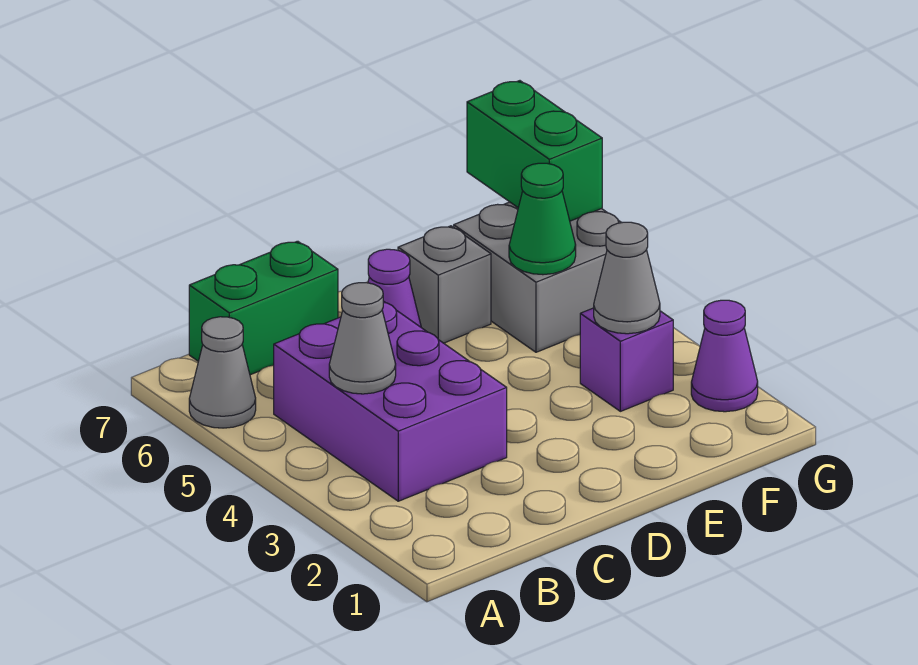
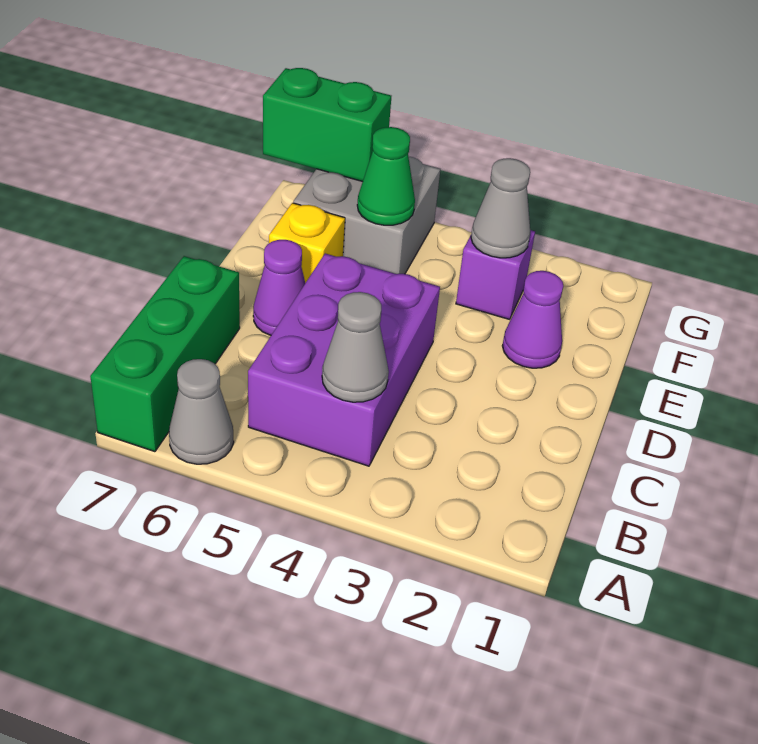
purple brick B3:C5 level 1 -> purple brick B4:D5 level 1
green brick B7:C7 level 1 -> green brick A7:C7 level 1
grey brick E6 level 1 -> yellow brick E6 level 1
purple cone G2 level 1 -> purple cone E2 level 1

